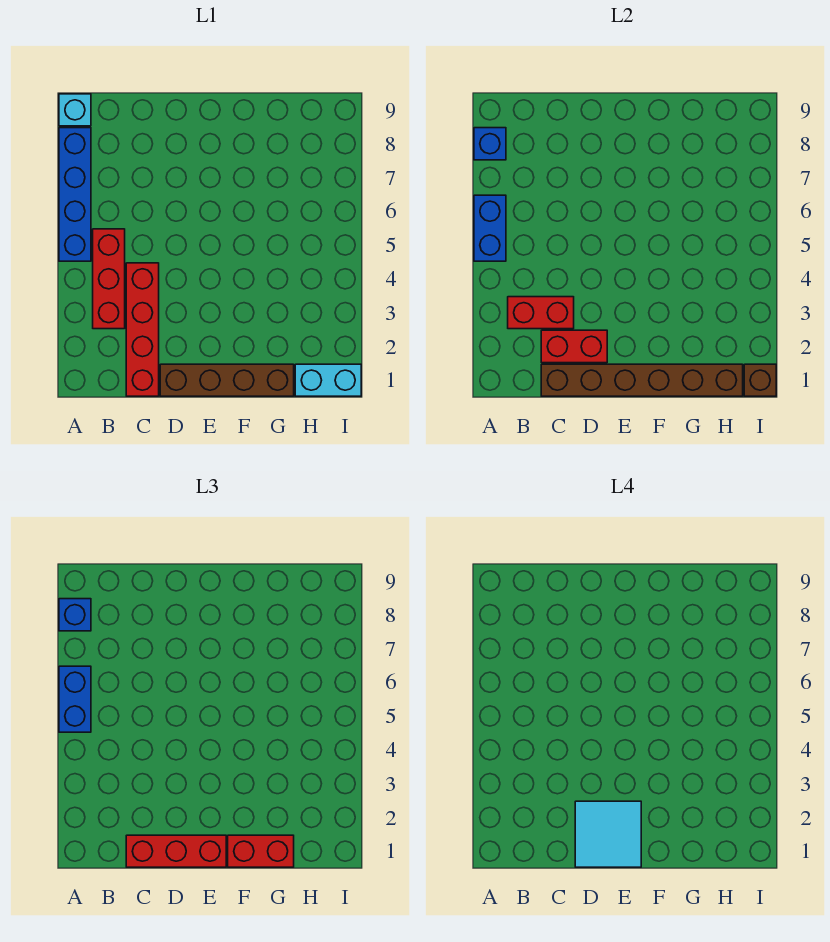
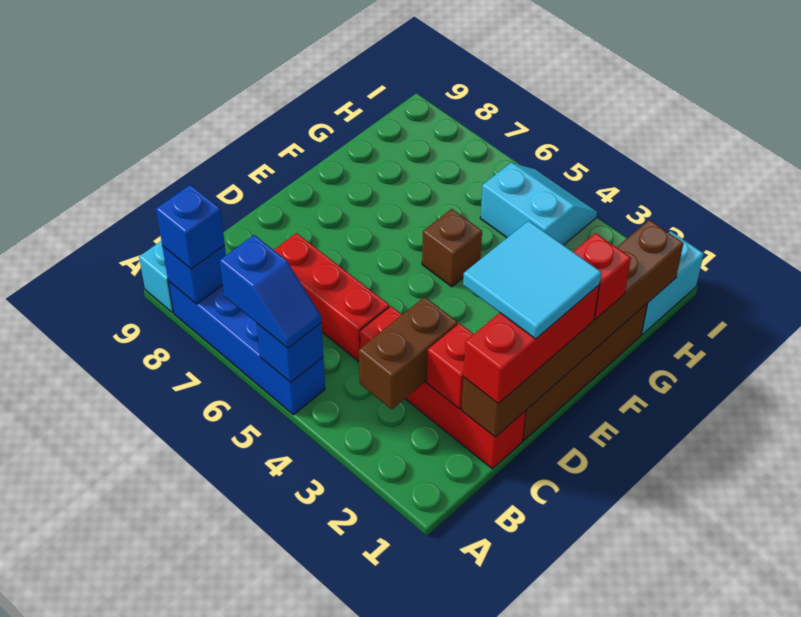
blue brick A5:A6 level 2 -> blue brick A5 level 2
blue brick A5:A6 level 3 -> blue slope A5:A6 level 3 top 6
red brick B3:B5 level 1 -> red brick C5:C7 level 1
red brick B3:C3 level 2 -> brown brick B3:C3 level 2
red brick C2:D2 level 2 -> red brick C2 level 2
red brick F1:G1 level 3 -> red brick F1 level 3
none -> cyan slope H4:I5 level 1 top H
brown brick I1 level 2 -> brown brick F5 level 1

